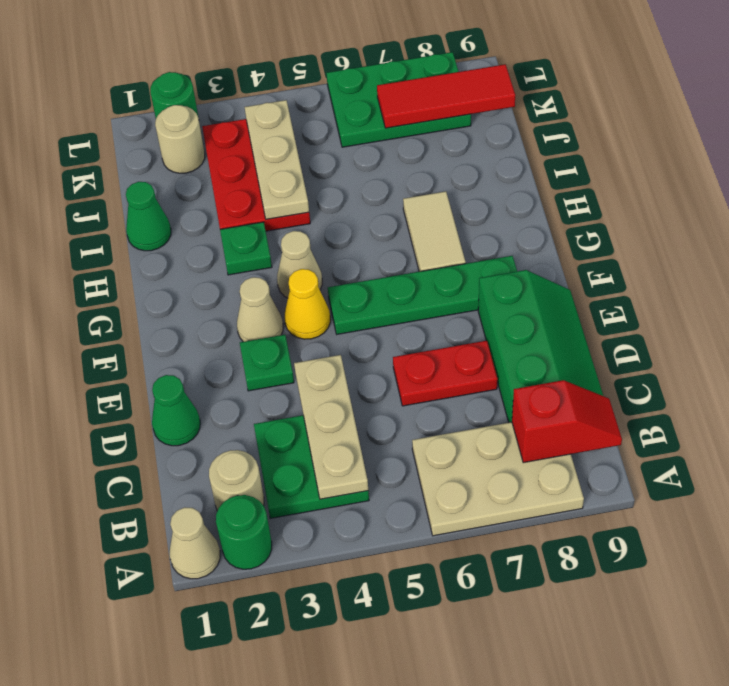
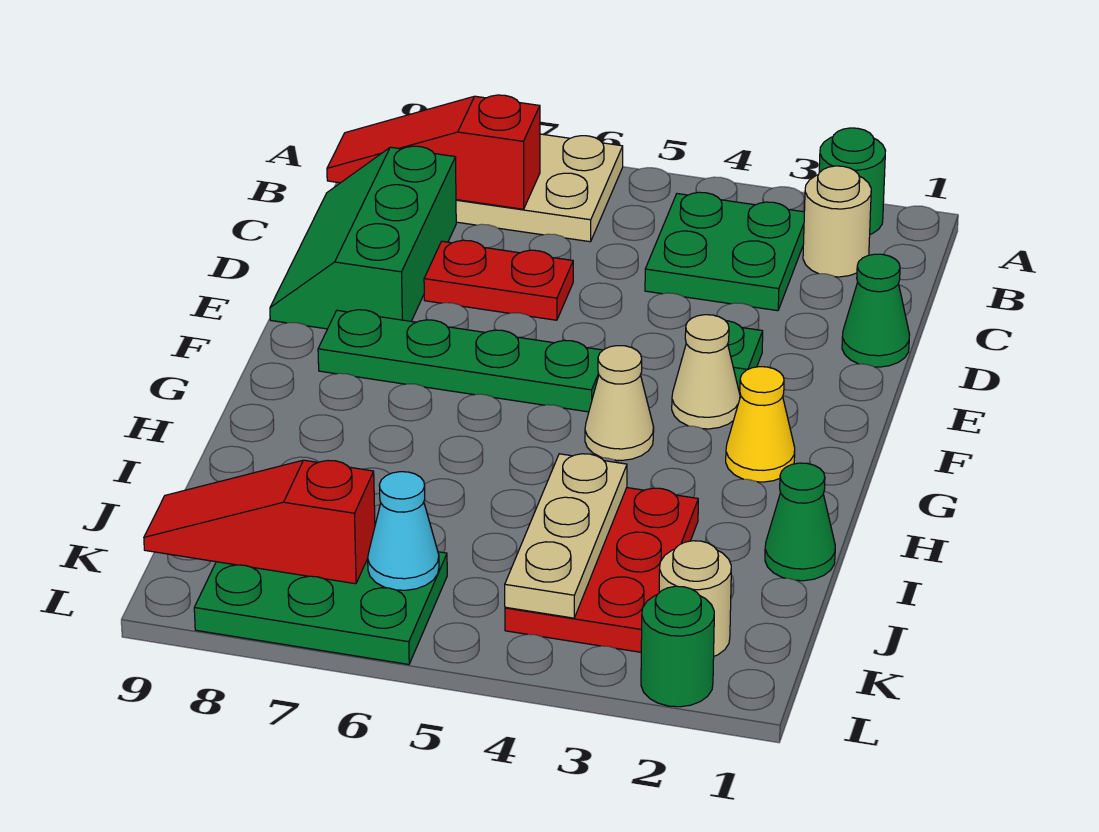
tan cone A1 level 1 -> none
tan plate B4:D4 level 2 -> none
red slope B8:B9 level 2 top 8 -> red slope B7:B9 level 2 top 7
yellow cone F4 level 1 -> yellow cone G2 level 1
tan tile G7:H7 level 1 -> none
green plate H3 level 1 -> none
none -> cyan cone K6 level 2
red tile K7:K9 level 2 -> red slope K7:K9 level 2 top 7

